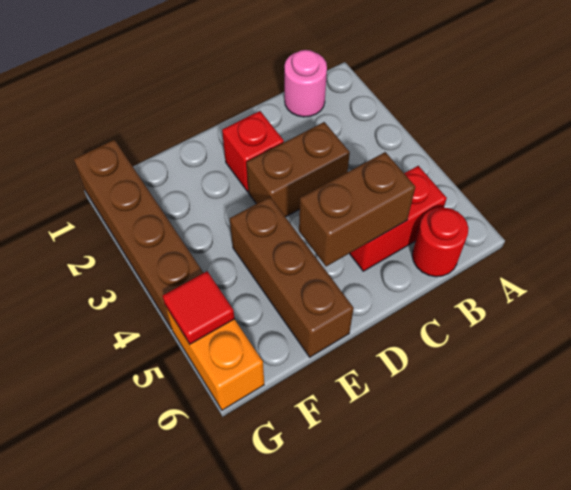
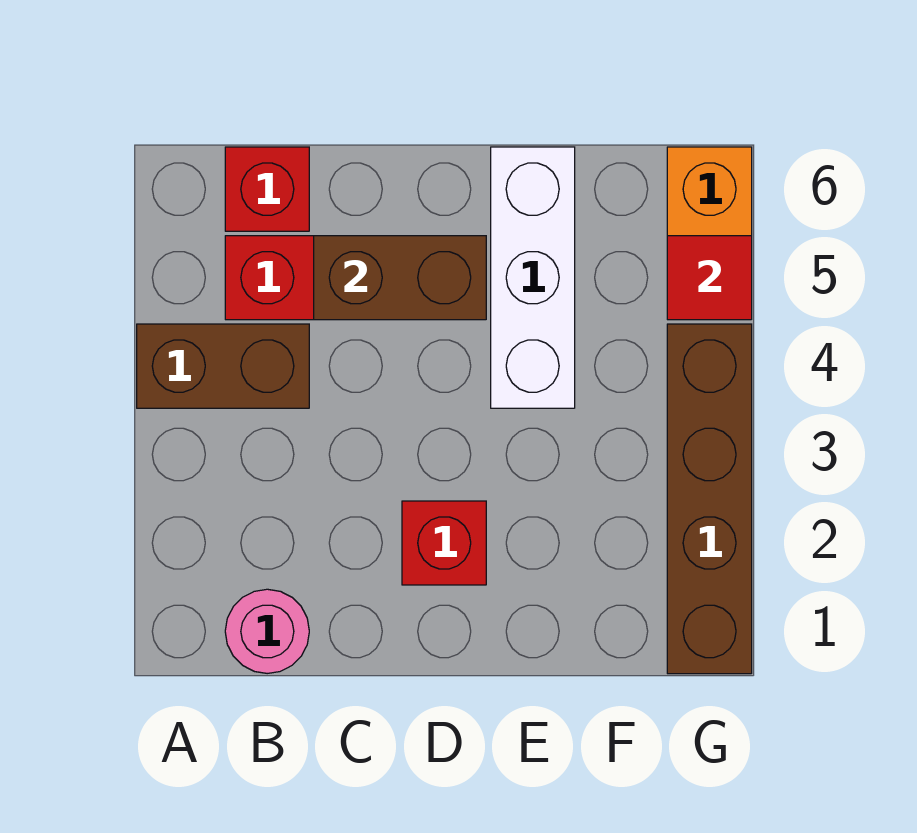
red round brick B6 level 1 -> red brick B6 level 1
brown brick C3:D3 level 1 -> brown brick A4:B4 level 1
brown brick E4:E6 level 1 -> white brick E4:E6 level 1

